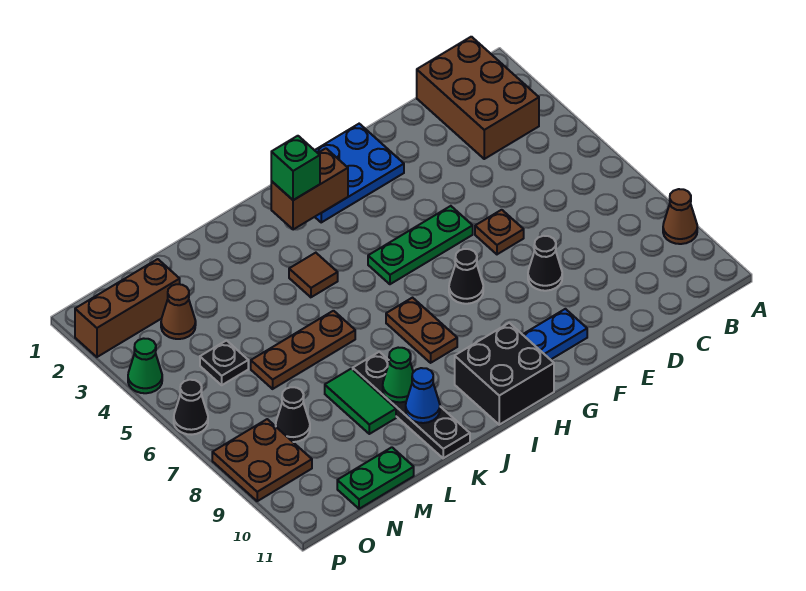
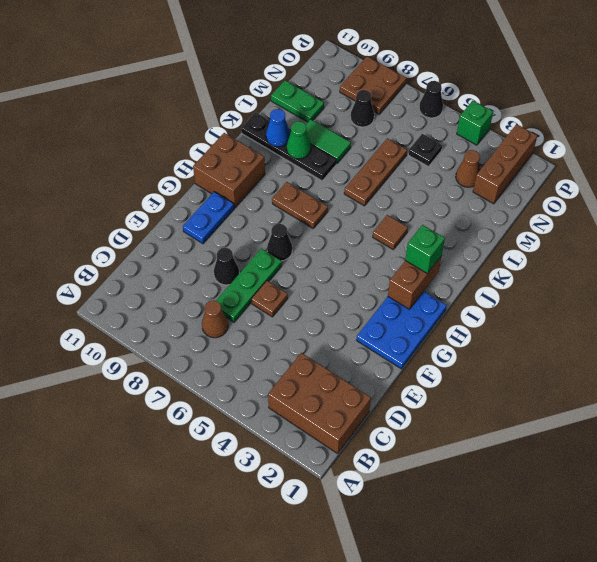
brown cone A9 level 1 -> brown cone C7 level 1
green plate F5:H5 level 1 -> green plate D7:F7 level 1
black brick H10:I11 level 1 -> brown brick H10:I11 level 1
green plate M11:N11 level 1 -> green plate M10:M11 level 1
green cone P4 level 1 -> green brick P4 level 1

